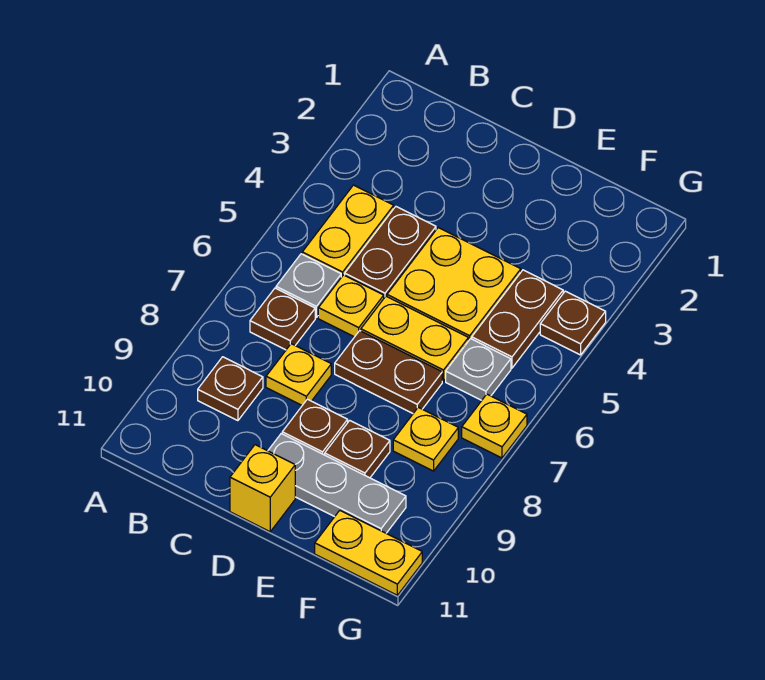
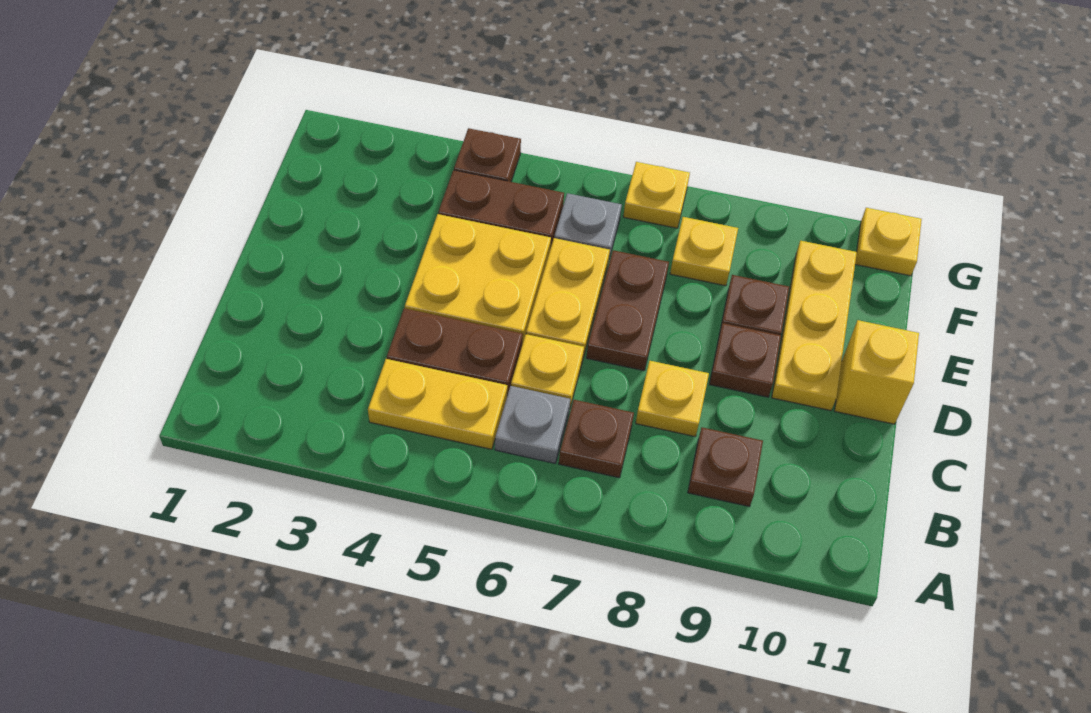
grey plate D10:F10 level 1 -> yellow plate D10:F10 level 1
yellow plate F11:G11 level 1 -> yellow plate G11 level 1

